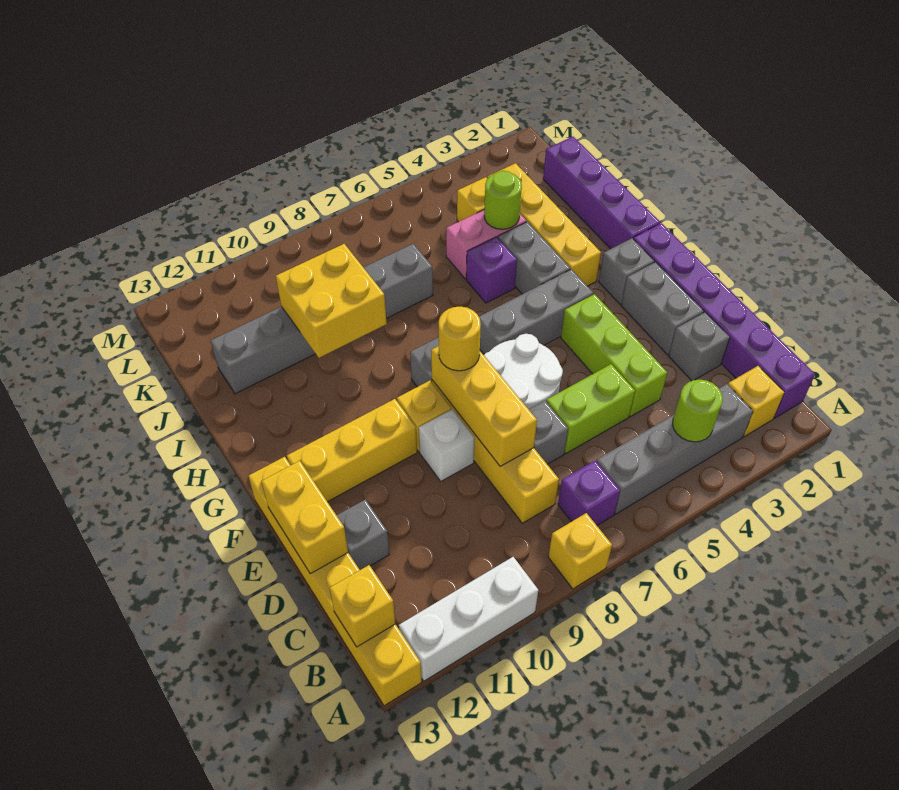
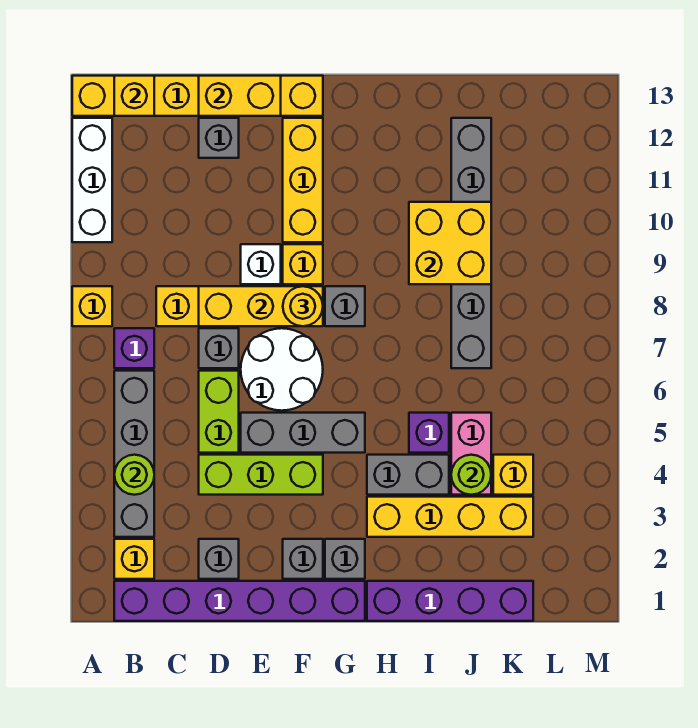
grey brick E2:F2 level 1 -> grey brick F2 level 1
grey brick G4:G6 level 1 -> grey brick E5:G5 level 1

